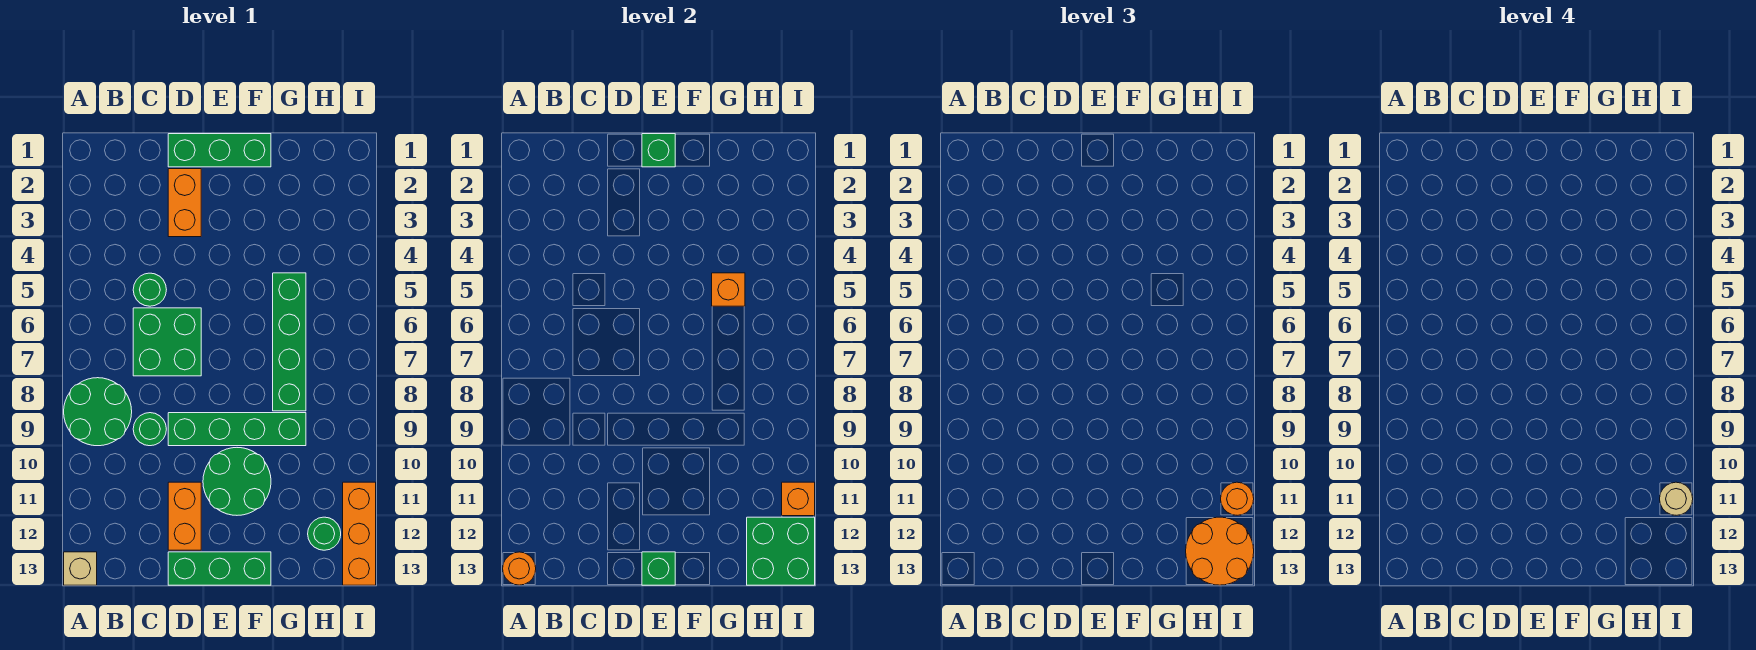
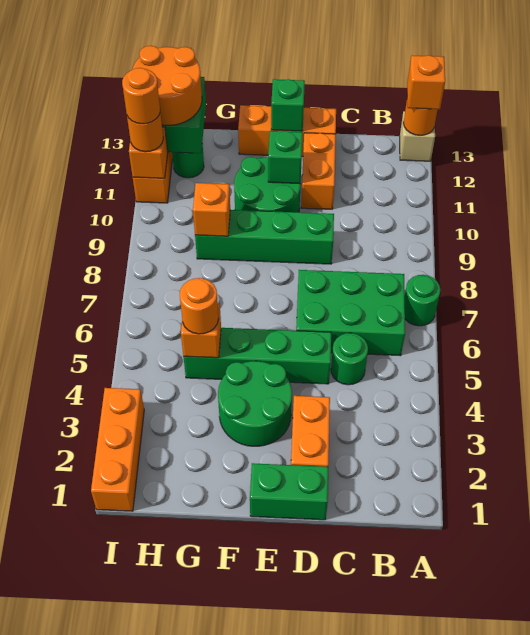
green round brick A8:B9 level 1 -> green round brick E3:F4 level 1
none -> orange brick A13 level 3
green brick C6:D7 level 1 -> green brick B6:D7 level 1
green round brick C9 level 1 -> green round brick A7 level 1
green brick D1:F1 level 1 -> green brick D1:E1 level 1
green brick D13:F13 level 1 -> orange brick D13:F13 level 1
green brick E1 level 2 -> green brick E11 level 2
green brick G5:G8 level 1 -> green brick D5:G5 level 1
none -> orange round brick G5 level 3
none -> orange brick G9 level 2
none -> orange brick I1:I3 level 1
tan round brick I11 level 4 -> orange round brick I11 level 4

